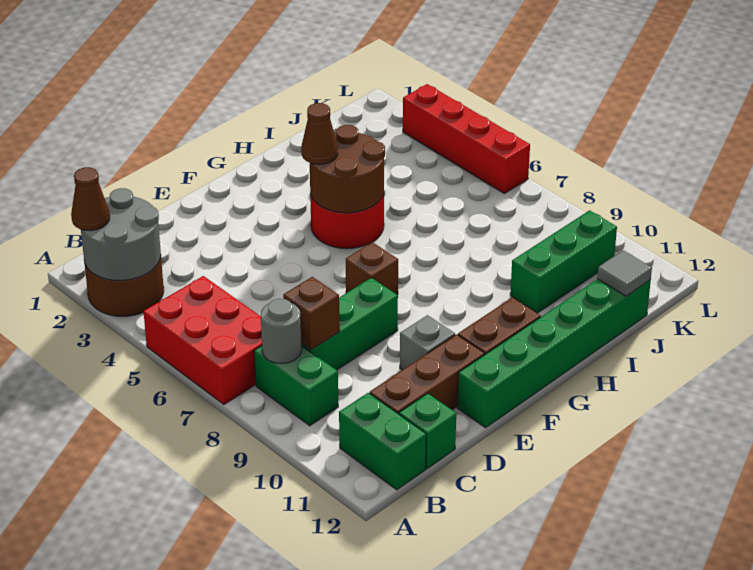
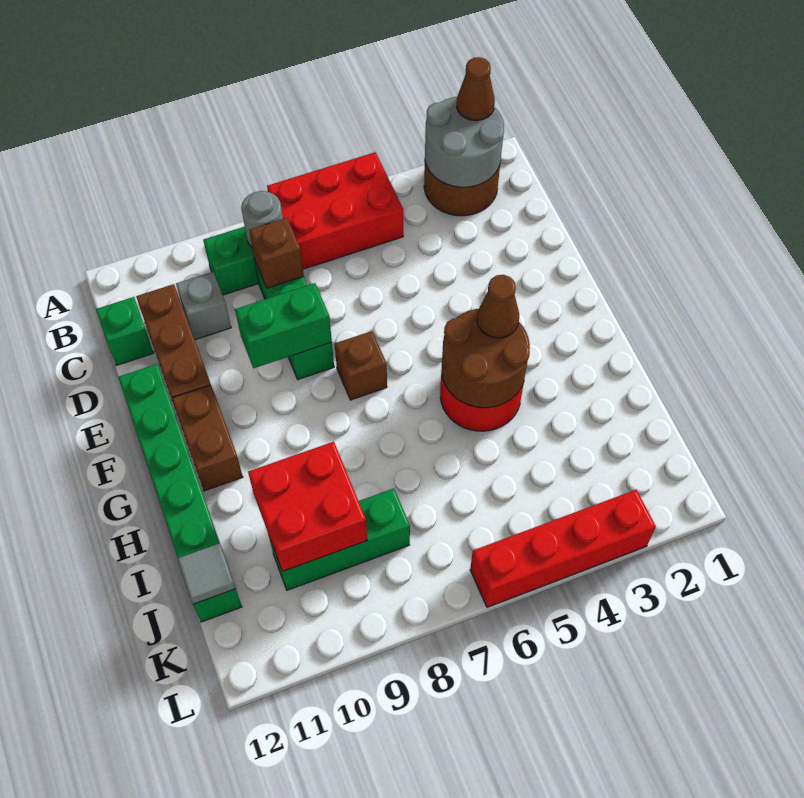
green brick B11:B12 level 1 -> green brick E8:E9 level 2
grey brick E10 level 1 -> grey brick C10 level 1
none -> red brick I9:J10 level 2
green brick I10:K10 level 1 -> green brick J8:J10 level 1

